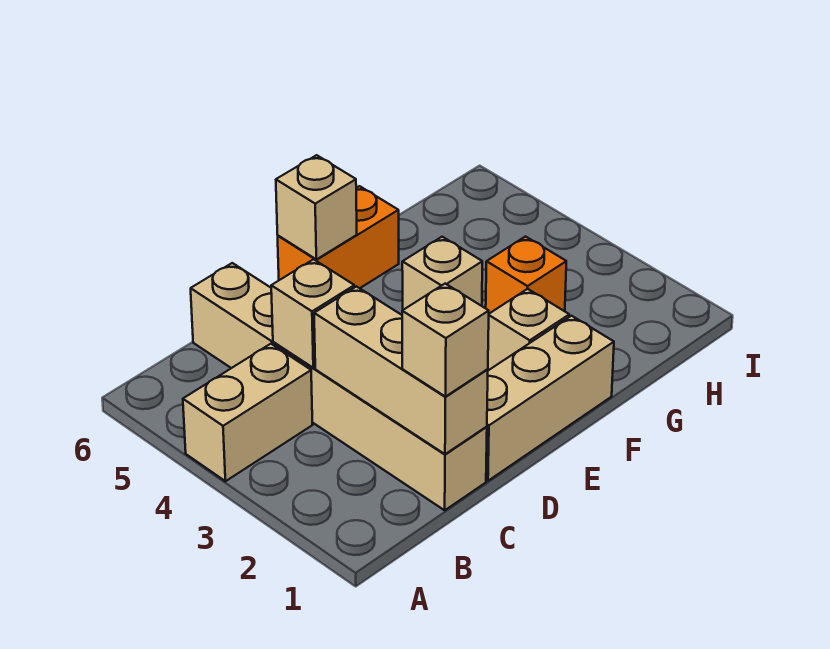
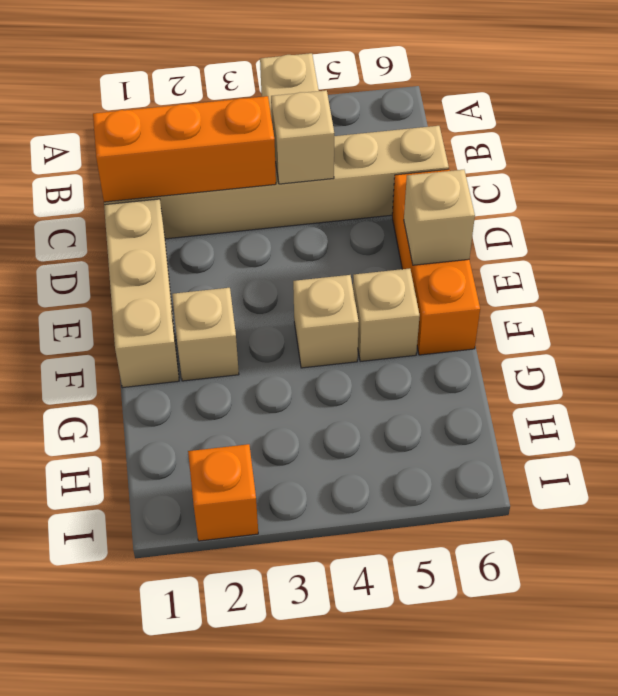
tan brick C1:C3 level 2 -> orange brick C1:C3 level 2
tan brick C1 level 3 -> tan brick F5 level 1
orange brick E6:F6 level 1 -> orange brick D6:F6 level 1
orange brick G3 level 1 -> orange brick I2 level 1

